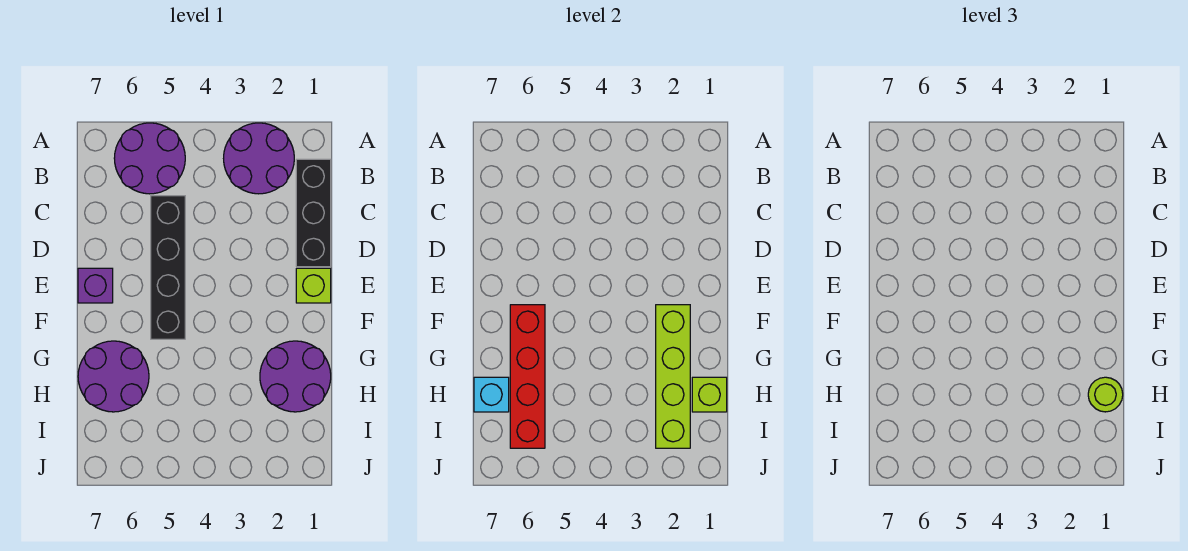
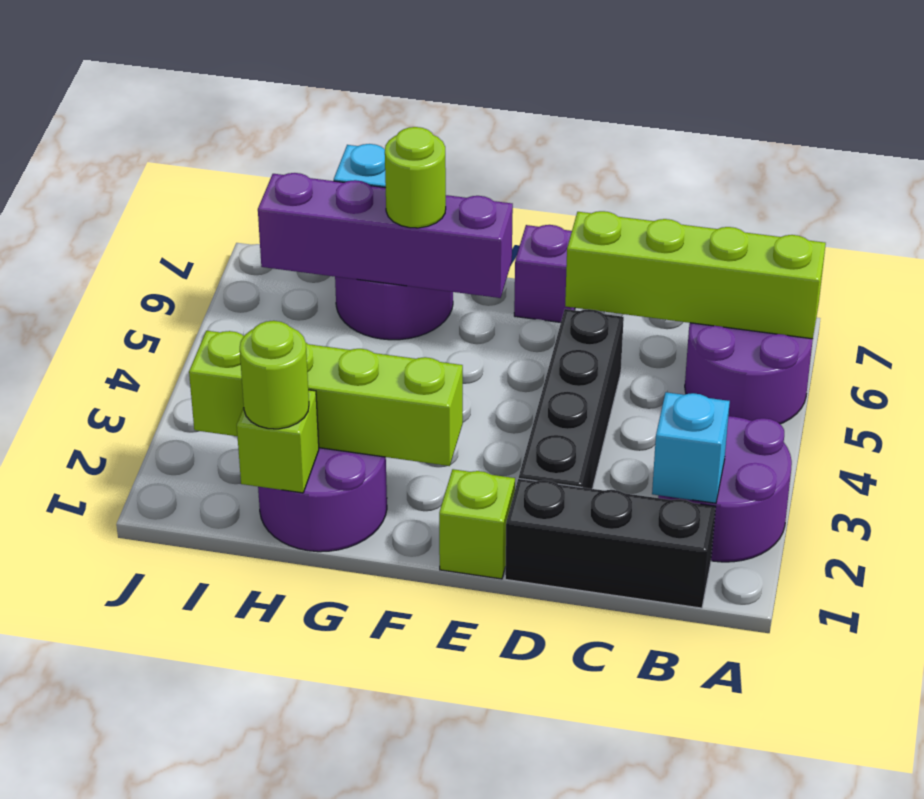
none -> lime brick A6:D6 level 2
none -> cyan brick B2 level 2
black brick C5:F5 level 1 -> black brick D2:D5 level 1
red brick F6:I6 level 2 -> purple brick F6:I6 level 2
none -> lime round brick G6 level 3

